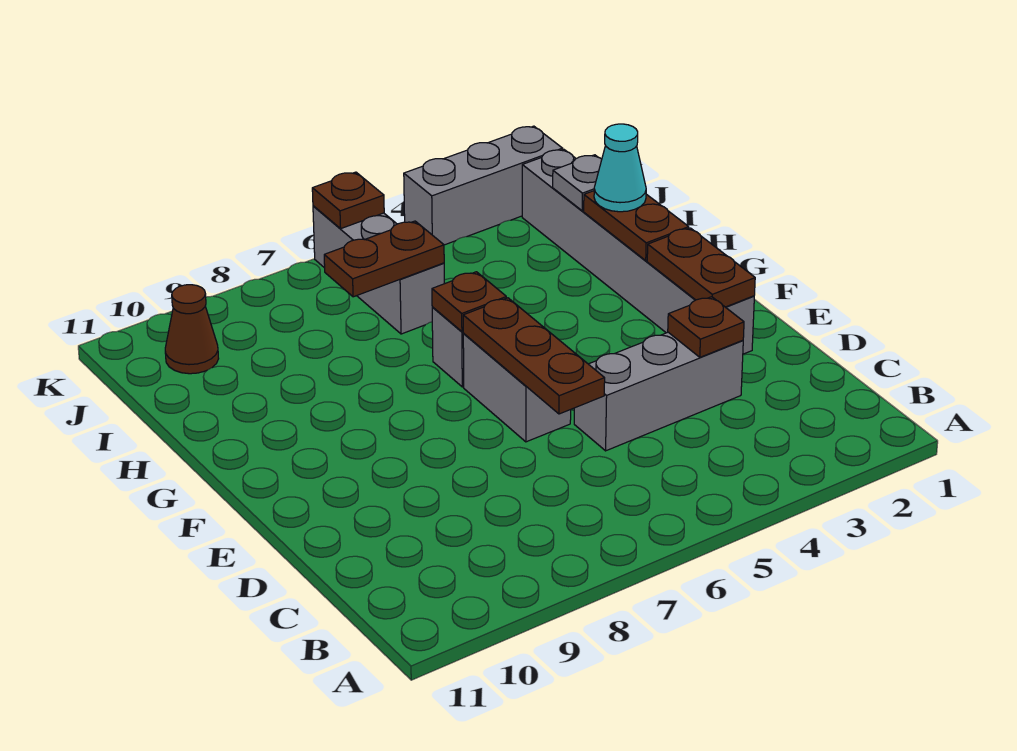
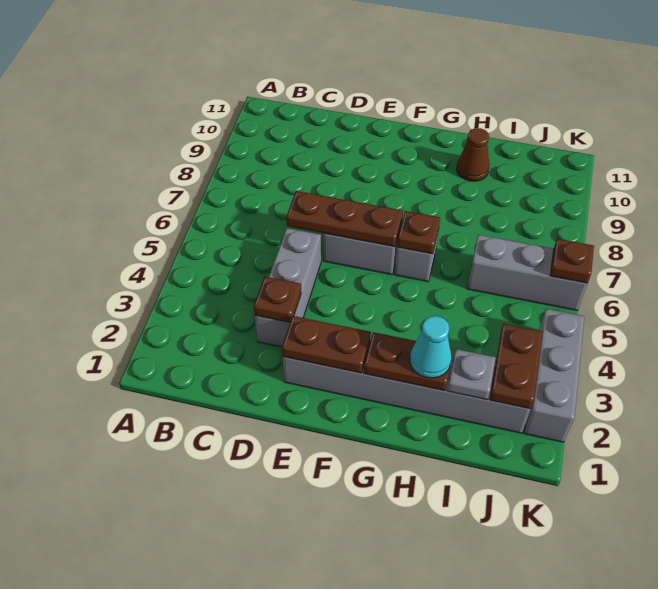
brown plate I6:I7 level 2 -> brown plate J2:J3 level 2
brown cone J10 level 1 -> brown cone H10 level 1

